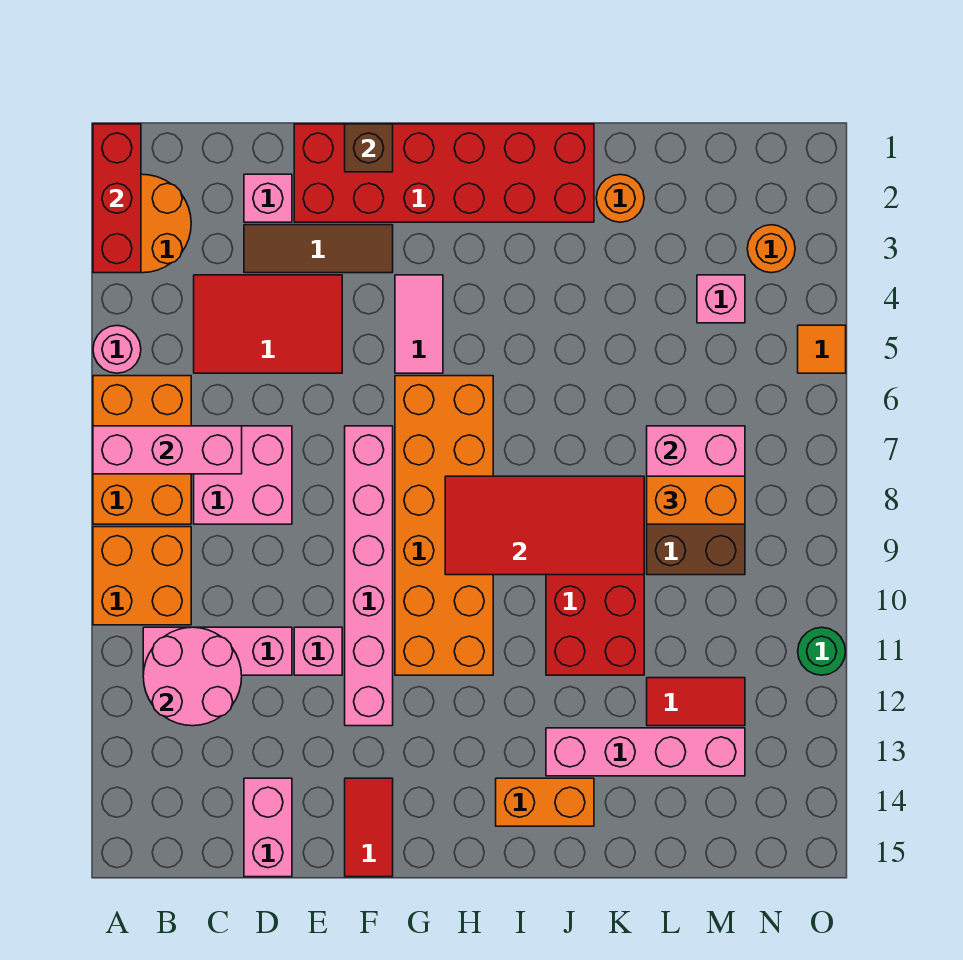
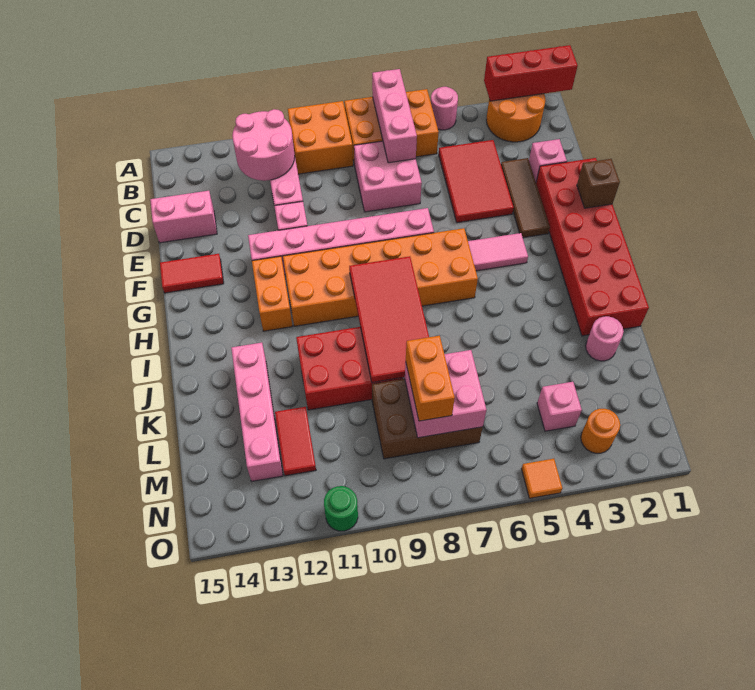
orange brick I14:J14 level 1 -> orange brick G12:H12 level 1
orange round brick K2 level 1 -> pink round brick K2 level 1

